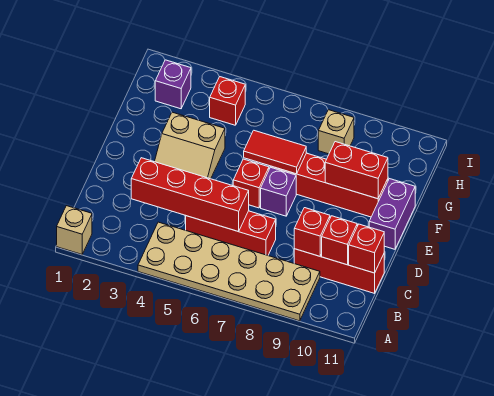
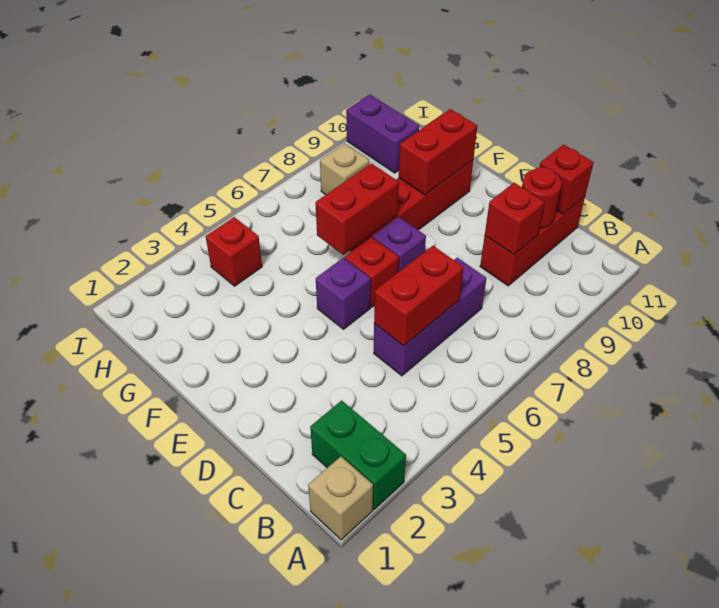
none -> green brick A2:B2 level 1
tan plate A4:B9 level 1 -> none
red brick C3:C6 level 2 -> red brick C5:C6 level 2
red brick C5:C7 level 1 -> purple brick C5:C7 level 1
red brick C10 level 2 -> red round brick C10 level 2
tan slope E3:F4 level 1 top F -> none
purple brick E11:F11 level 1 -> purple brick H10:I10 level 1
red tile F6:F7 level 2 -> red brick F6:F7 level 2
purple brick H2 level 1 -> purple brick E5 level 1

